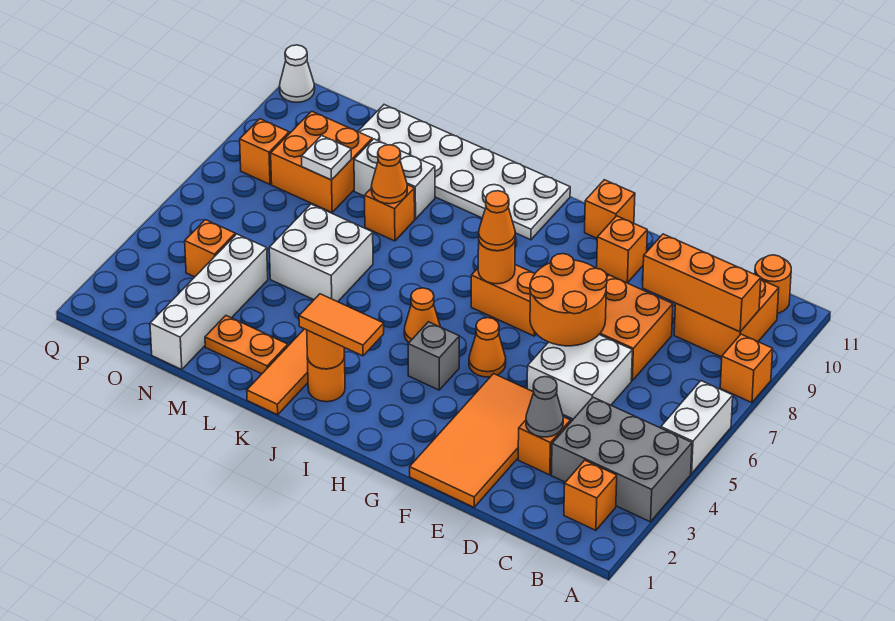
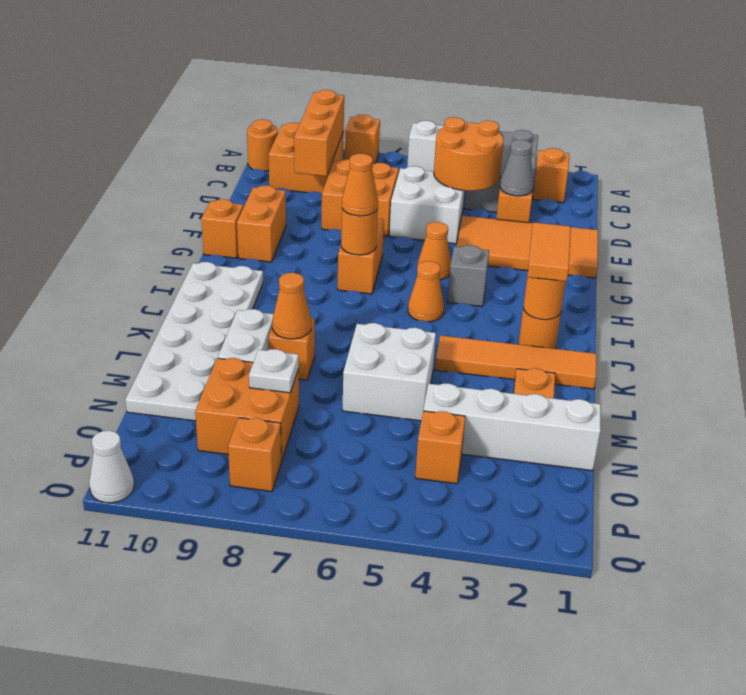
orange round brick E6:F7 level 2 -> orange round brick C4:D5 level 2
orange brick F10 level 1 -> orange brick F10:G10 level 1

